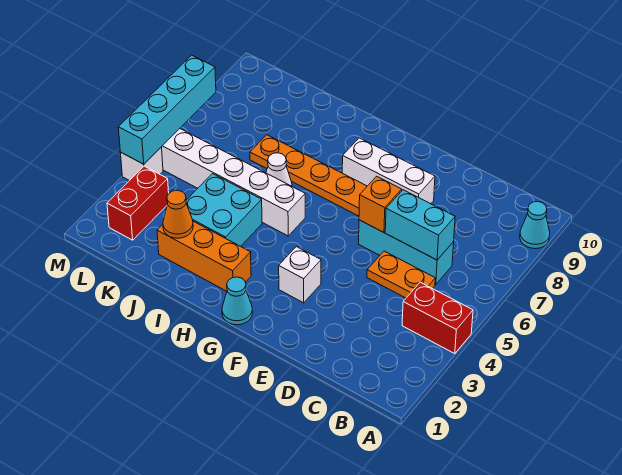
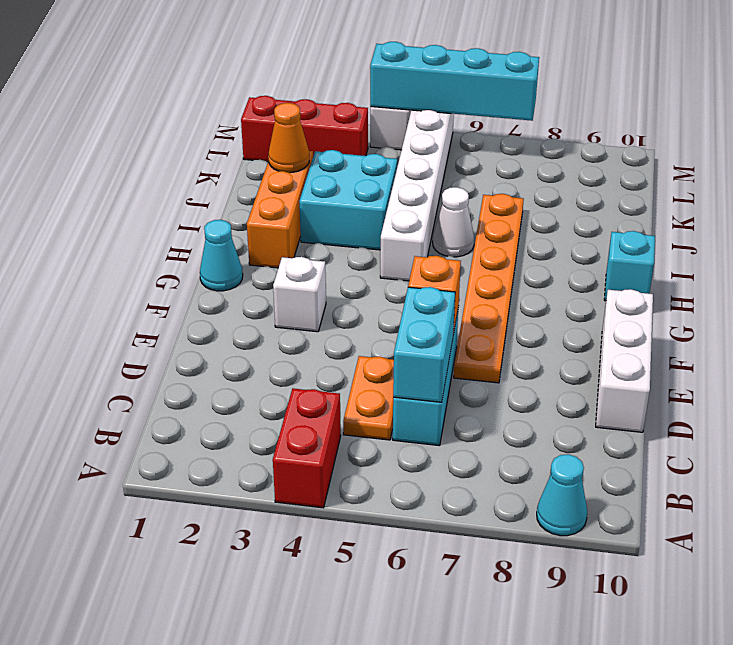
white brick E8:G8 level 1 -> white brick D10:F10 level 1
none -> cyan brick H10 level 1
red brick L2:L3 level 1 -> red brick L1:L3 level 1

